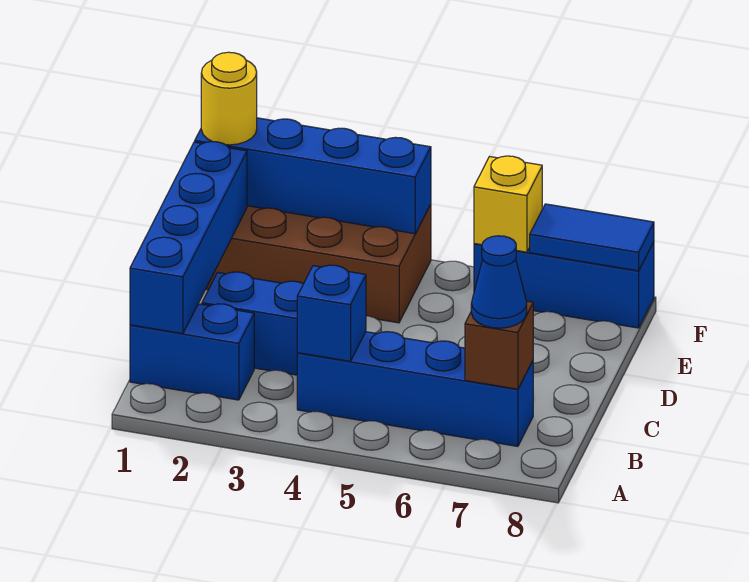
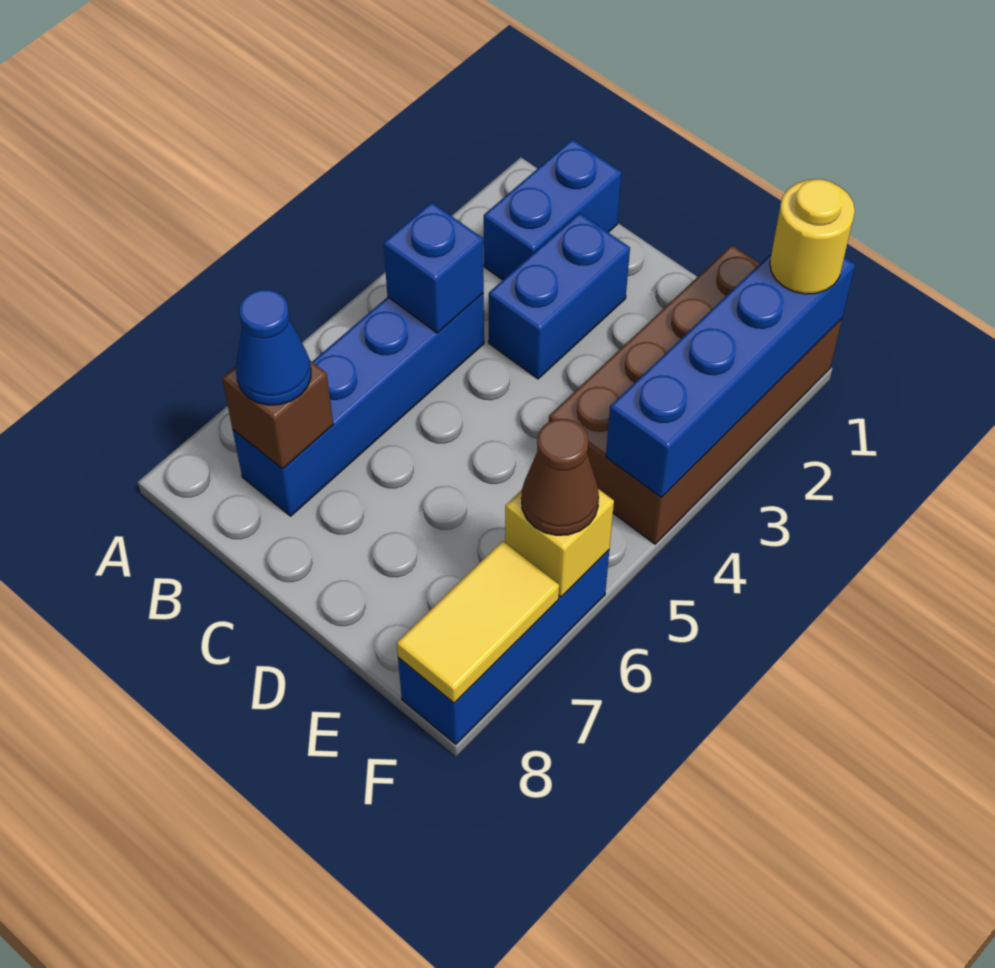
blue brick B1:E1 level 2 -> none
none -> brown cone F6 level 3
blue tile F7:F8 level 2 -> yellow tile F7:F8 level 2

